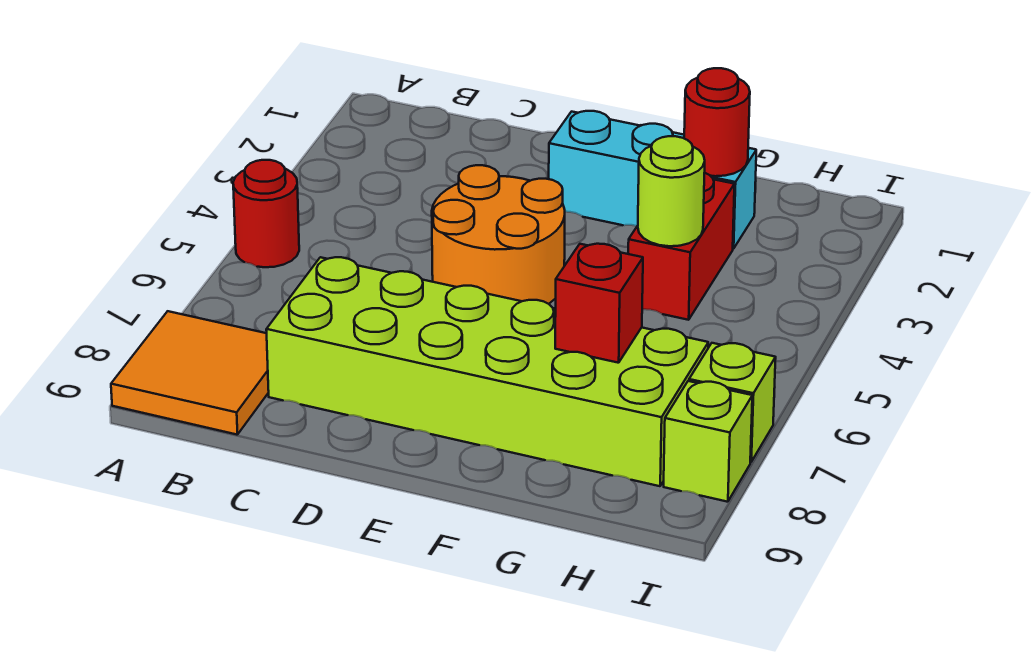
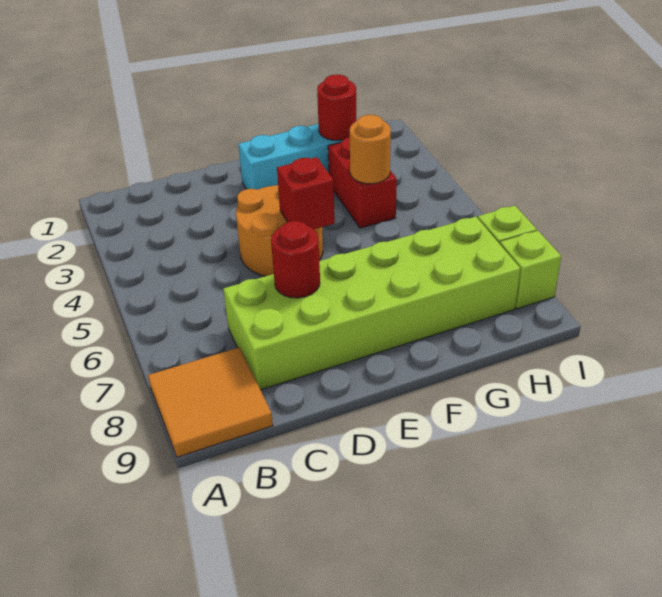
red round brick A5 level 1 -> red round brick D7 level 2
lime round brick G4 level 2 -> orange round brick G4 level 2
red brick G7 level 2 -> red brick E5 level 2

